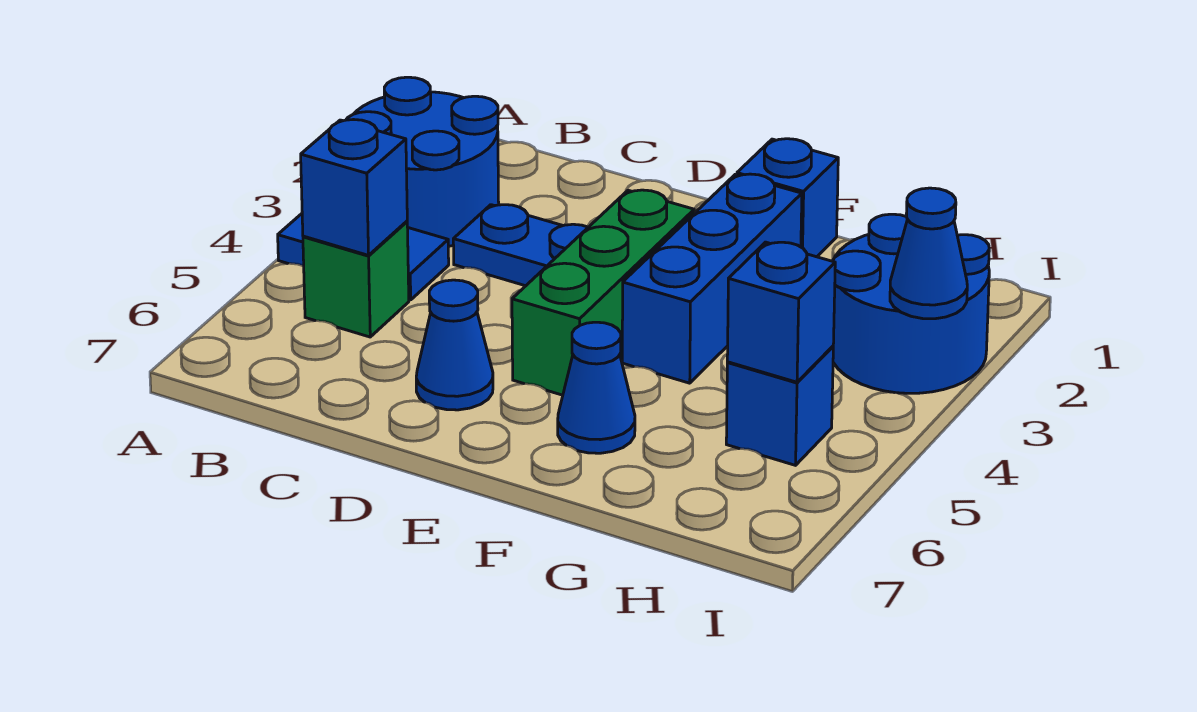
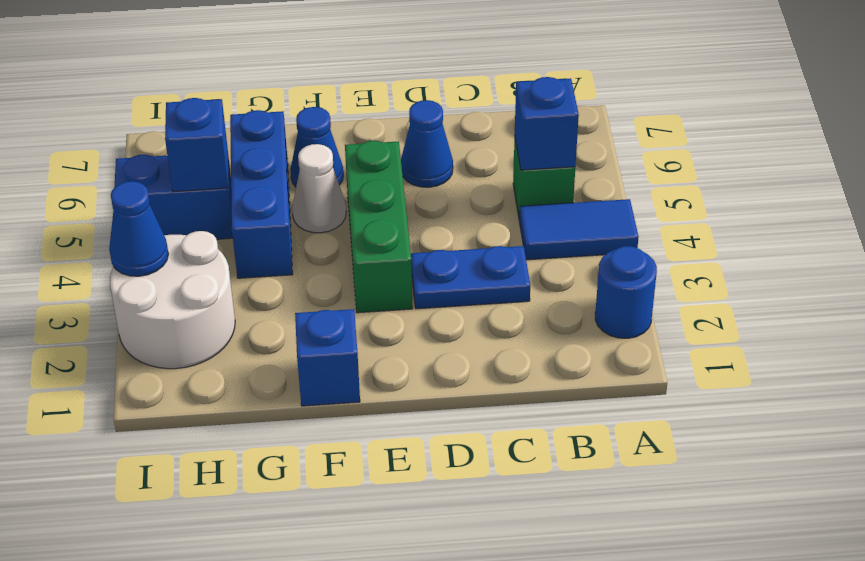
blue round brick A2:B3 level 1 -> blue round brick A2 level 1
blue brick F2:F4 level 1 -> blue brick G4:G6 level 1
none -> white cone F5 level 1
blue round brick H2:I3 level 1 -> white round brick H2:I3 level 1
blue brick H5 level 1 -> blue brick H5:I5 level 1

